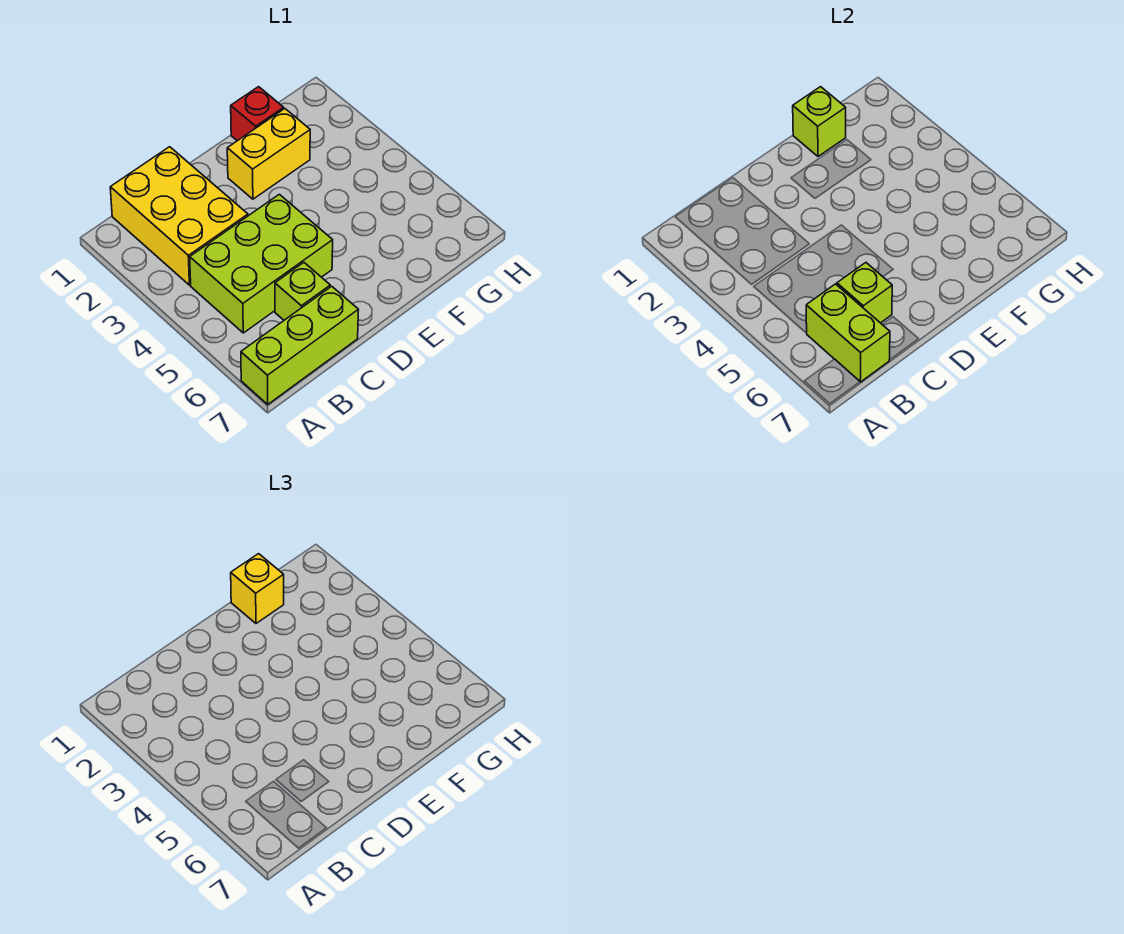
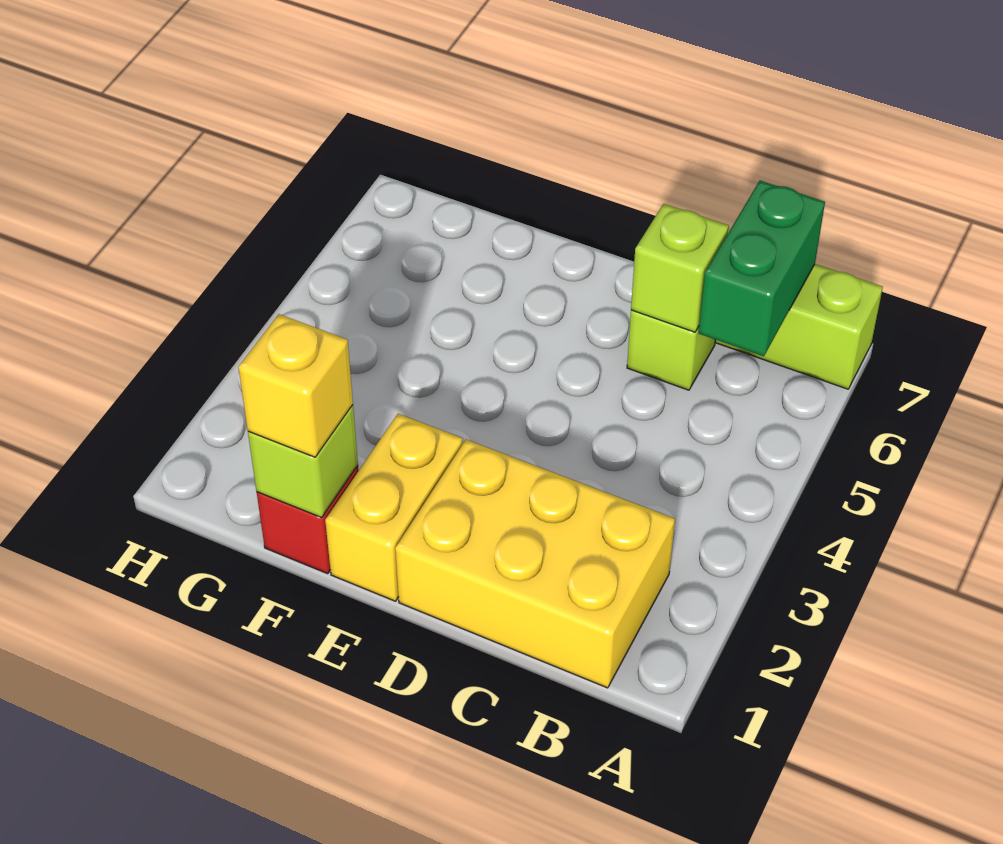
yellow brick B1:C3 level 1 -> yellow brick B1:D2 level 1
lime brick B4:D5 level 1 -> none
lime brick B6:B7 level 2 -> green brick B6:B7 level 2
yellow brick E2:F2 level 1 -> yellow brick E1:E2 level 1

